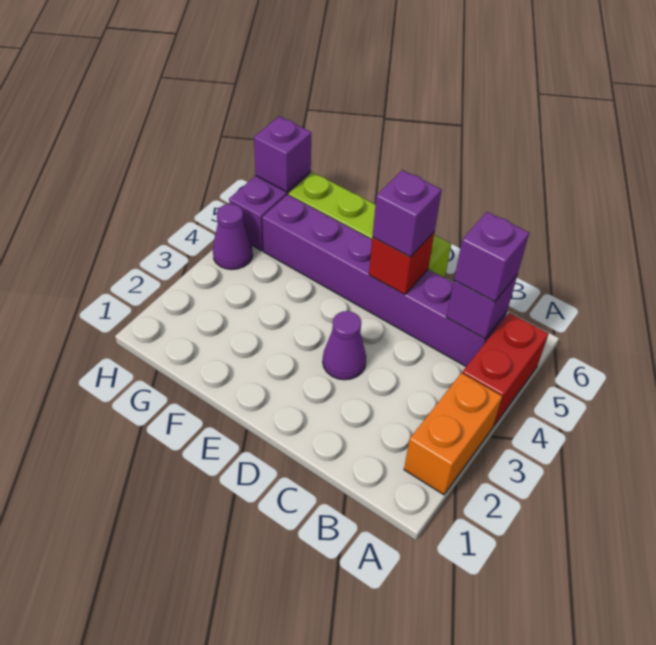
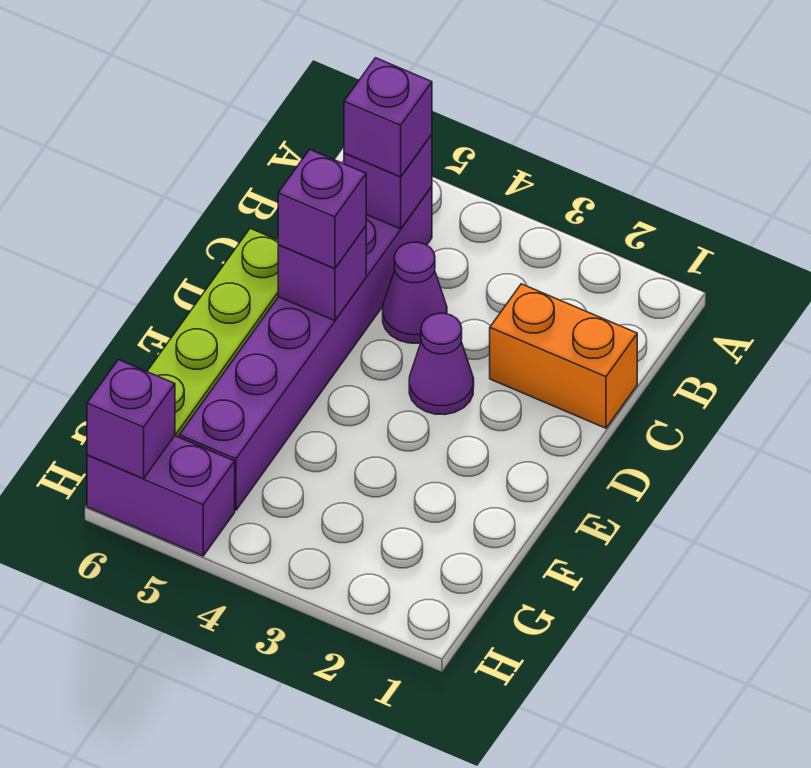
orange brick A2:A3 level 1 -> orange brick C1:C2 level 1
red brick A4:A5 level 1 -> none
red brick D5 level 2 -> purple brick D5 level 2
purple cone H4 level 1 -> purple cone C4 level 1

